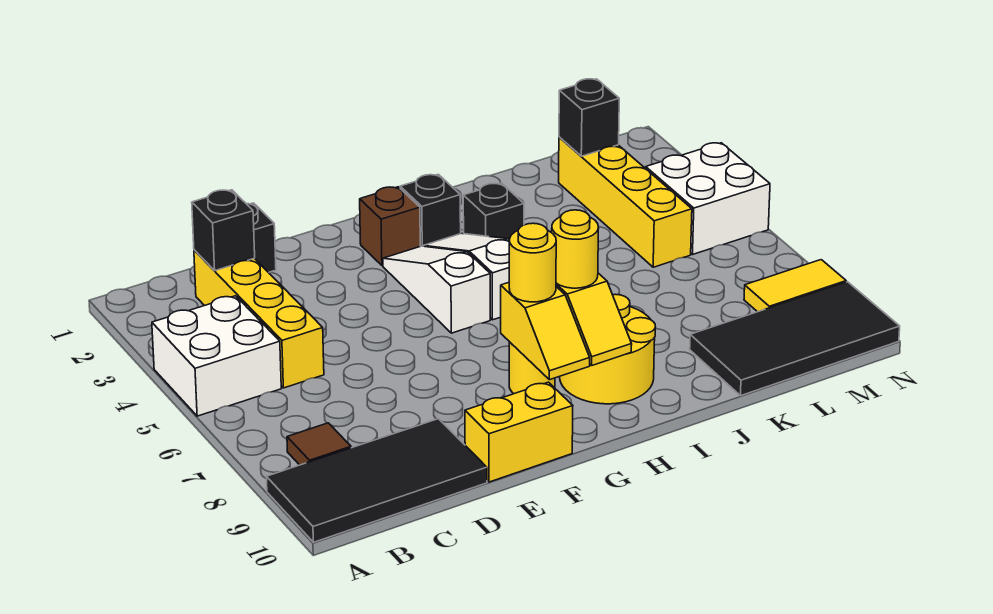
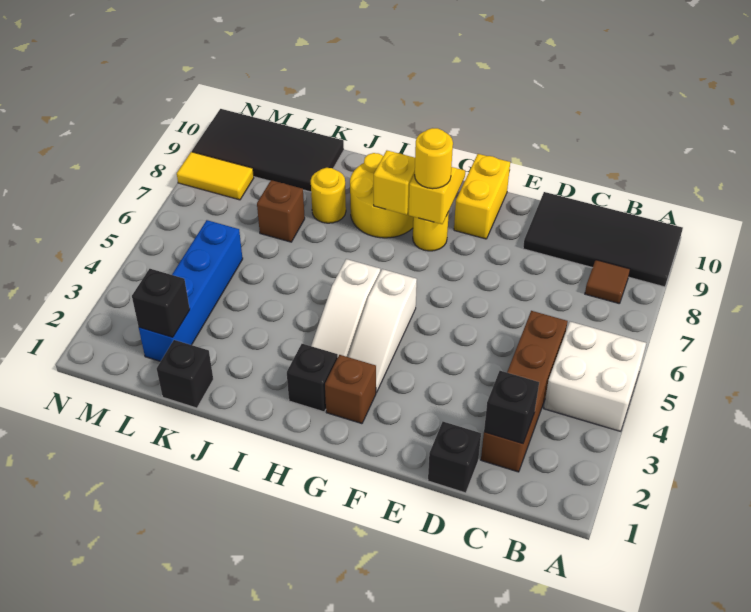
yellow brick C2:C5 level 1 -> brown brick C2:C5 level 1
yellow brick E10:F10 level 1 -> yellow brick F9:F10 level 1
yellow round brick H8 level 3 -> yellow round brick J8 level 1
black brick I3 level 1 -> black brick K1 level 1
none -> brown brick K7 level 1
yellow brick L2:L5 level 1 -> blue brick L2:L5 level 1
white brick M4:N5 level 1 -> none

